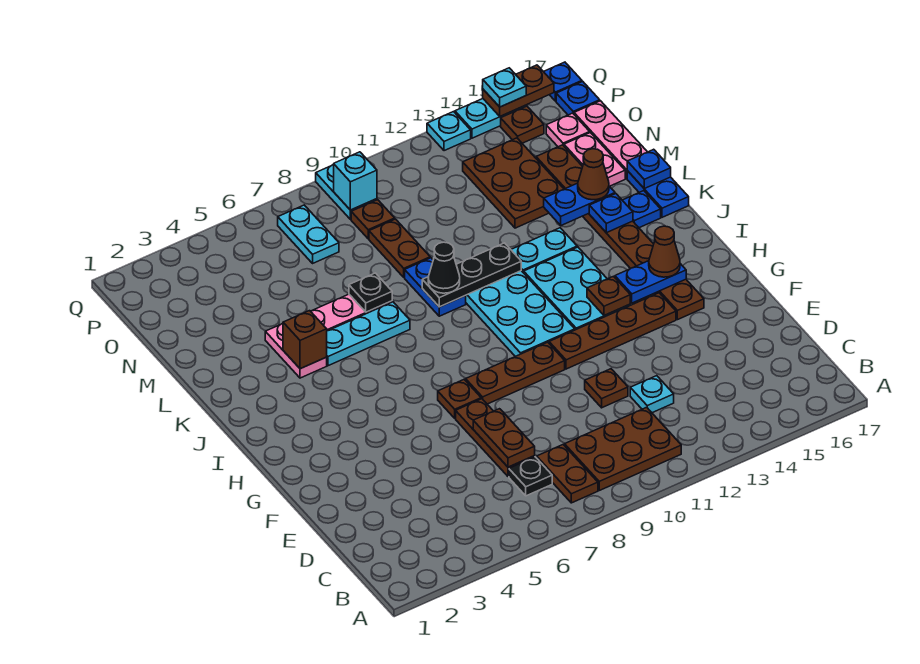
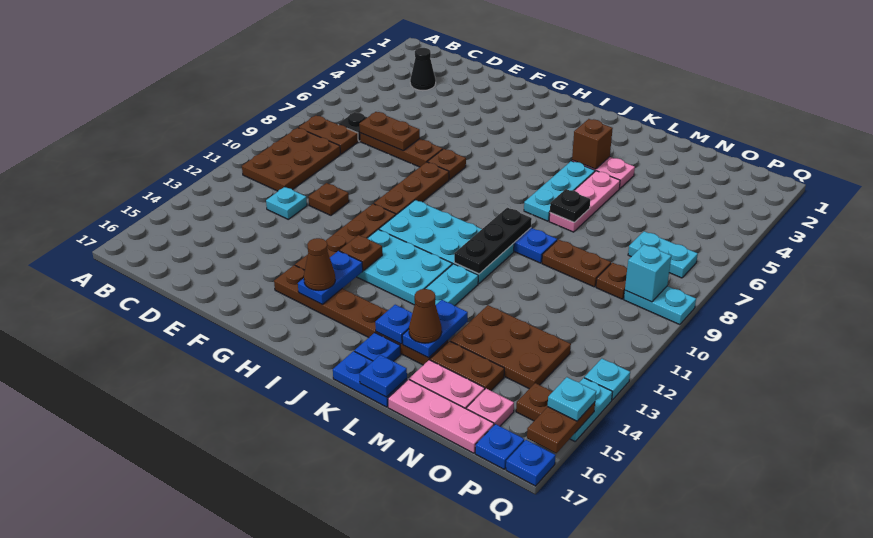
black cone K9 level 3 -> black cone C3 level 1

